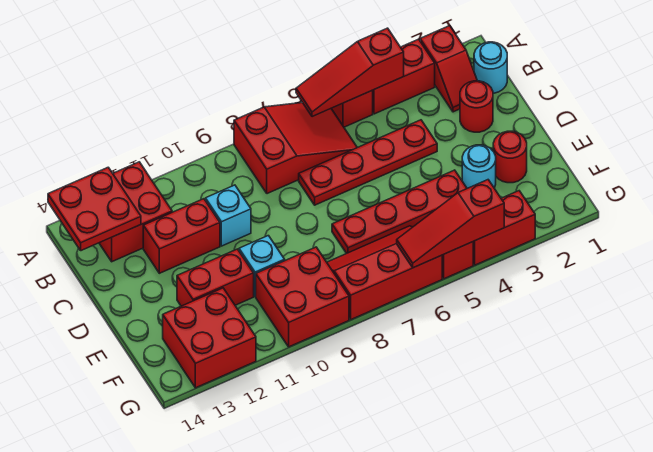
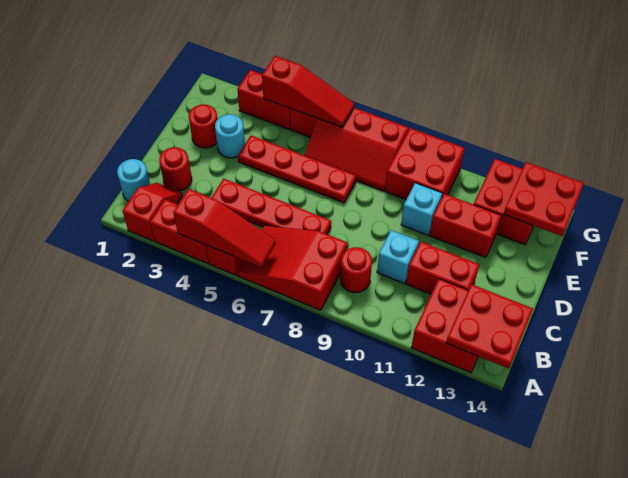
none -> red round brick B9 level 1
none -> red plate F13:G14 level 2

